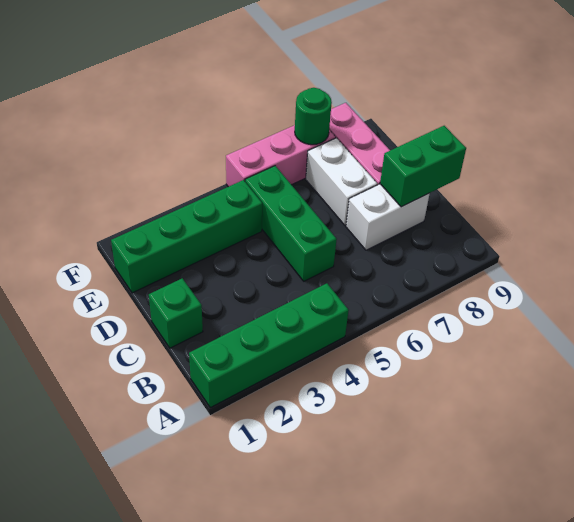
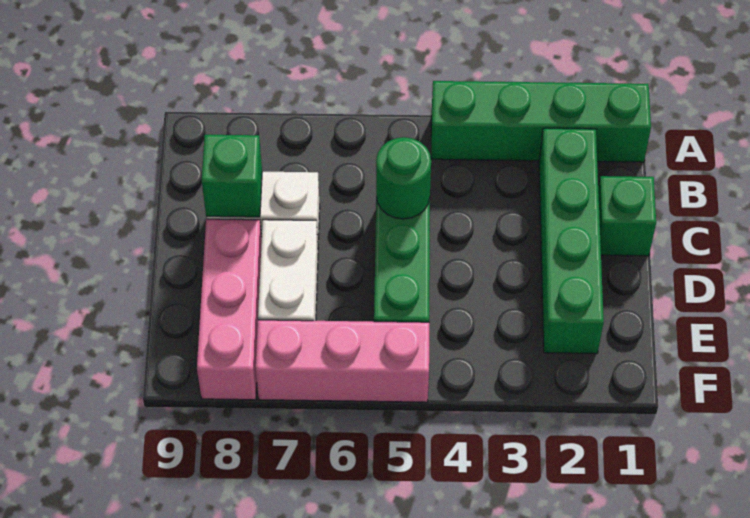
green brick C8:C9 level 2 -> green brick C8 level 2
green brick E1:E4 level 1 -> green brick B2:E2 level 1
green round brick F7 level 2 -> green round brick C5 level 2

